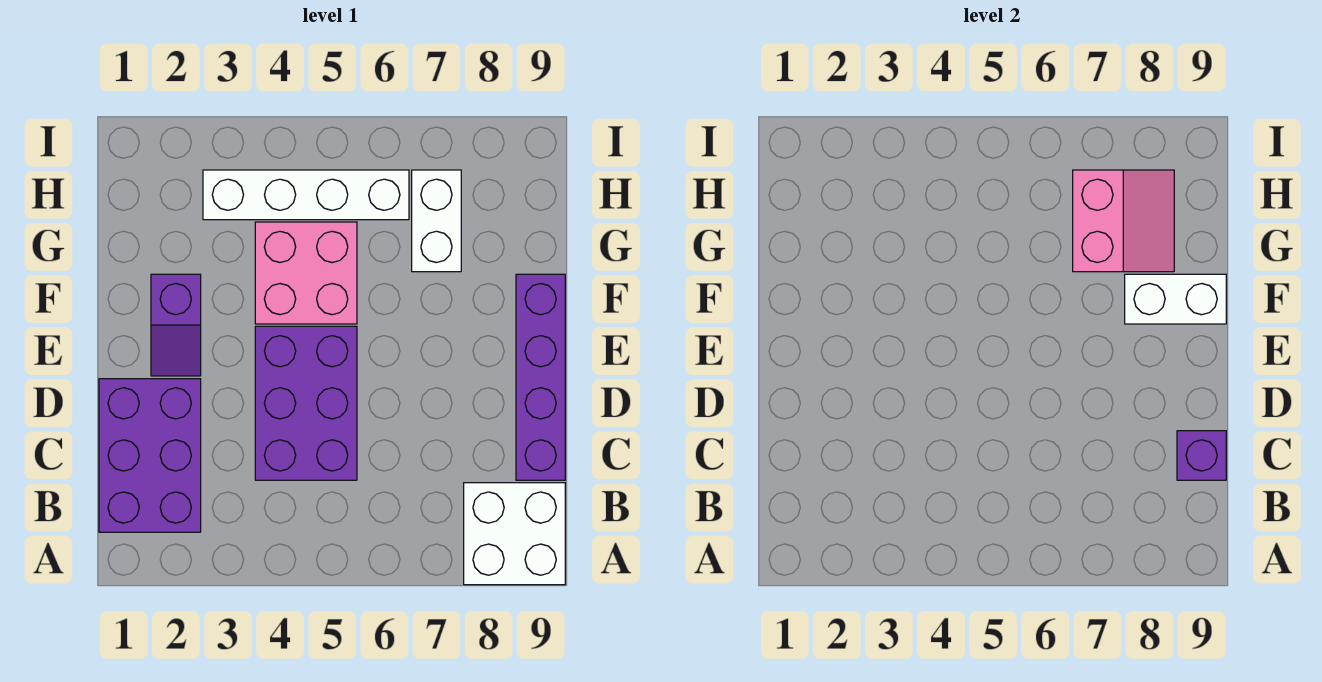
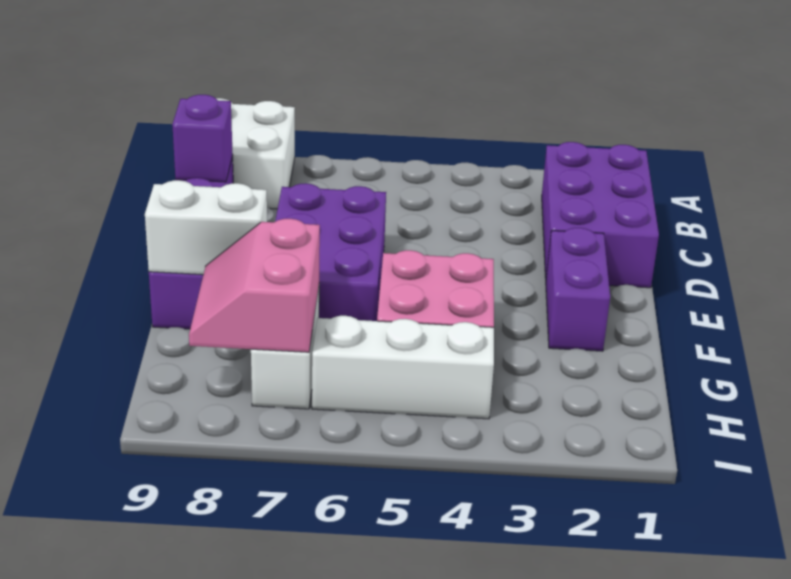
purple brick C4:E5 level 1 -> purple brick D6:F7 level 1
purple slope E2:F2 level 1 top F -> purple brick E2:F2 level 1
white brick H3:H6 level 1 -> white brick H4:H6 level 1

